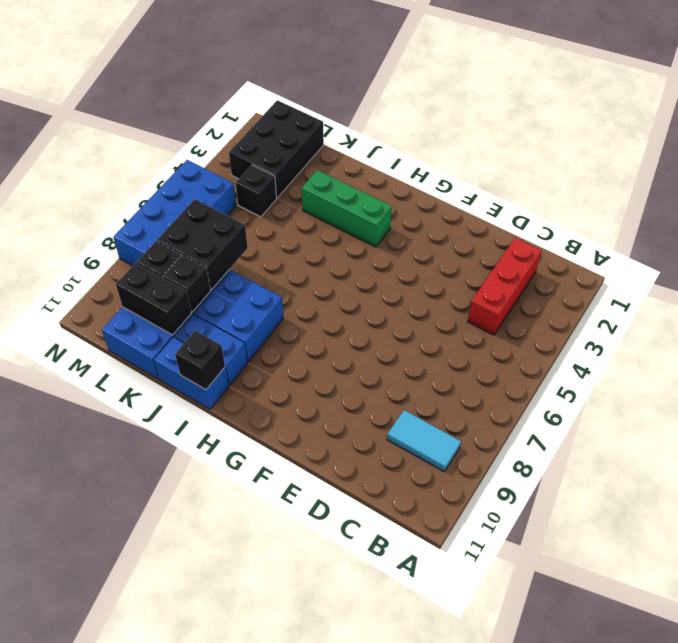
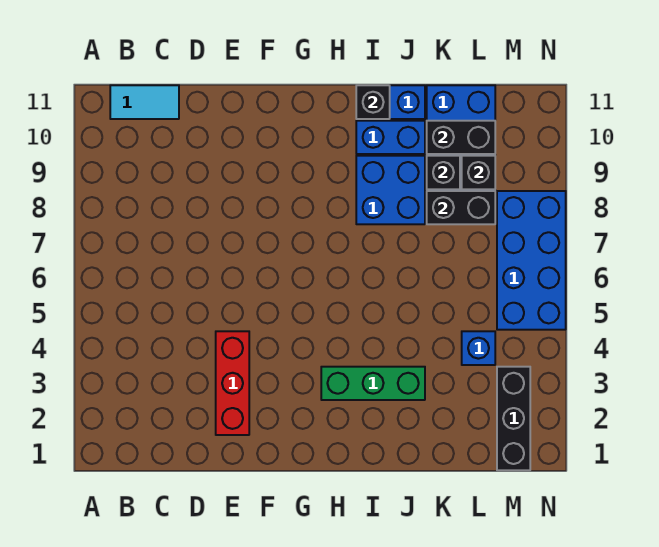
cyan tile B9:C9 level 1 -> cyan tile B11:C11 level 1
red brick C2:C4 level 1 -> red brick E2:E4 level 1
black brick K7:L8 level 2 -> black brick K8:L8 level 2
black brick L1:M3 level 1 -> black brick M1:M3 level 1
black brick L4 level 1 -> blue brick L4 level 1

